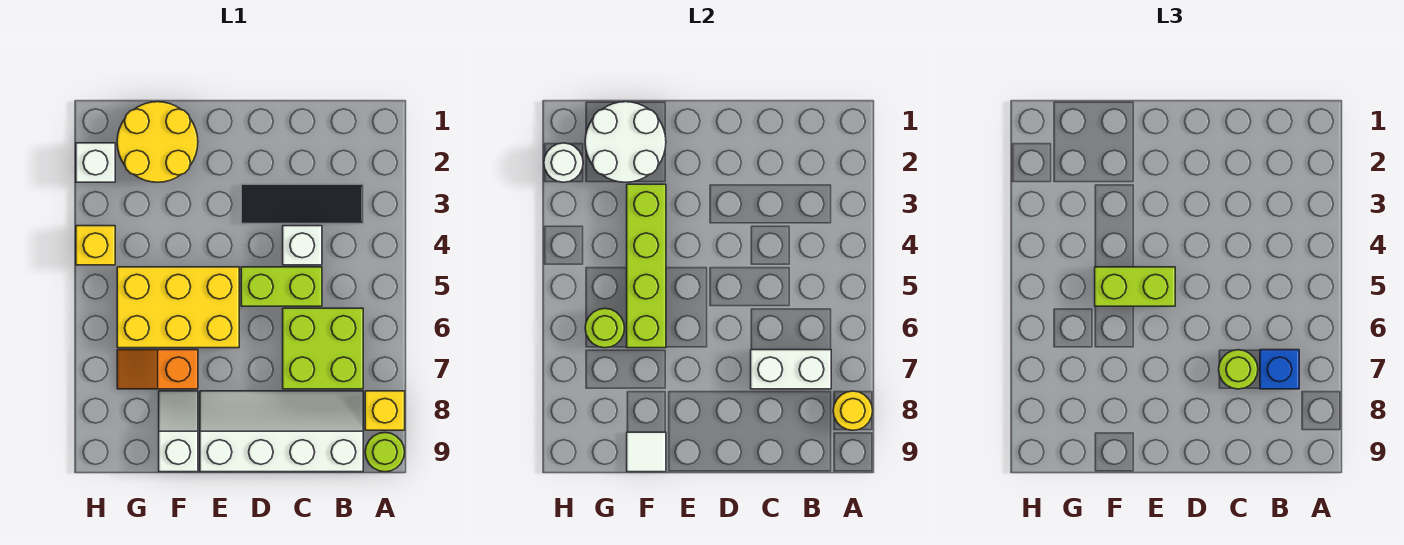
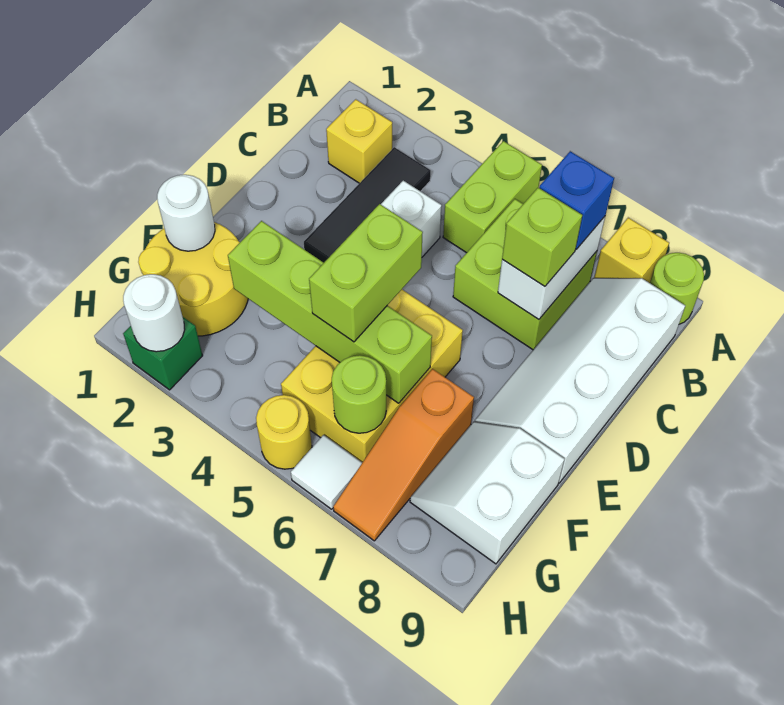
yellow round brick A8 level 2 -> yellow round brick H5 level 1
lime brick C5:D5 level 1 -> lime brick A5:B5 level 1
lime round brick C7 level 3 -> lime brick C7 level 3
white round brick F1:G2 level 2 -> white round brick F1 level 2
orange slope F7:G7 level 1 top F -> orange slope F7:H7 level 1 top F
white slope F8:F9 level 1 top 9 -> white slope F8:G9 level 1 top 9
white tile F9 level 2 -> white tile H6 level 1
white brick H2 level 1 -> green brick H2 level 1
yellow brick H4 level 1 -> yellow brick B2 level 1

